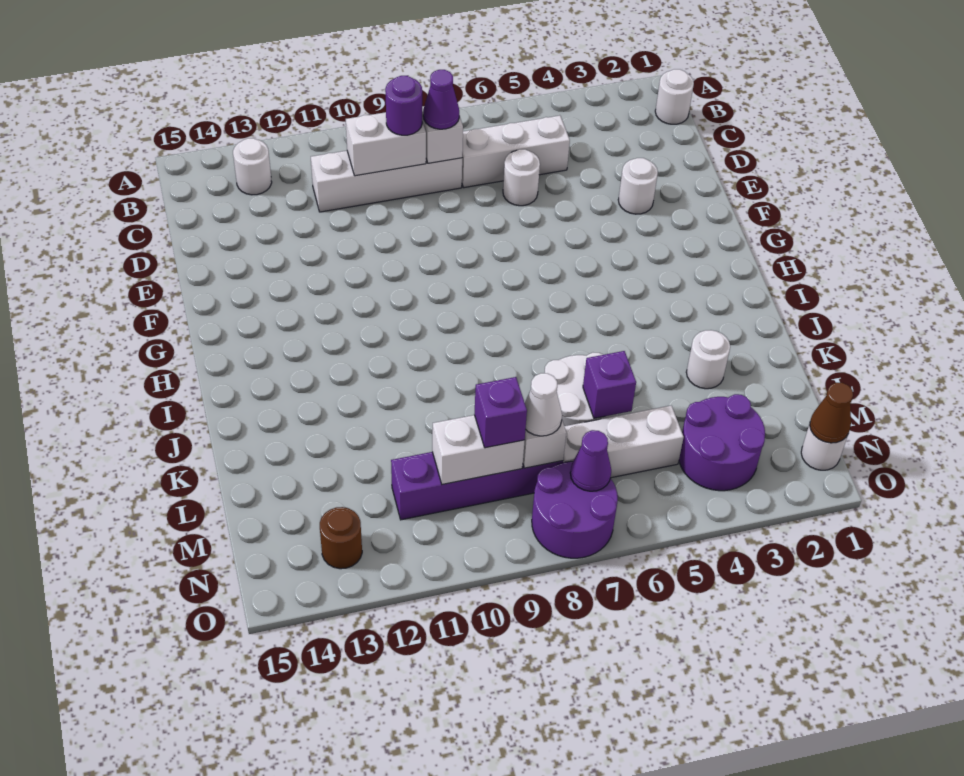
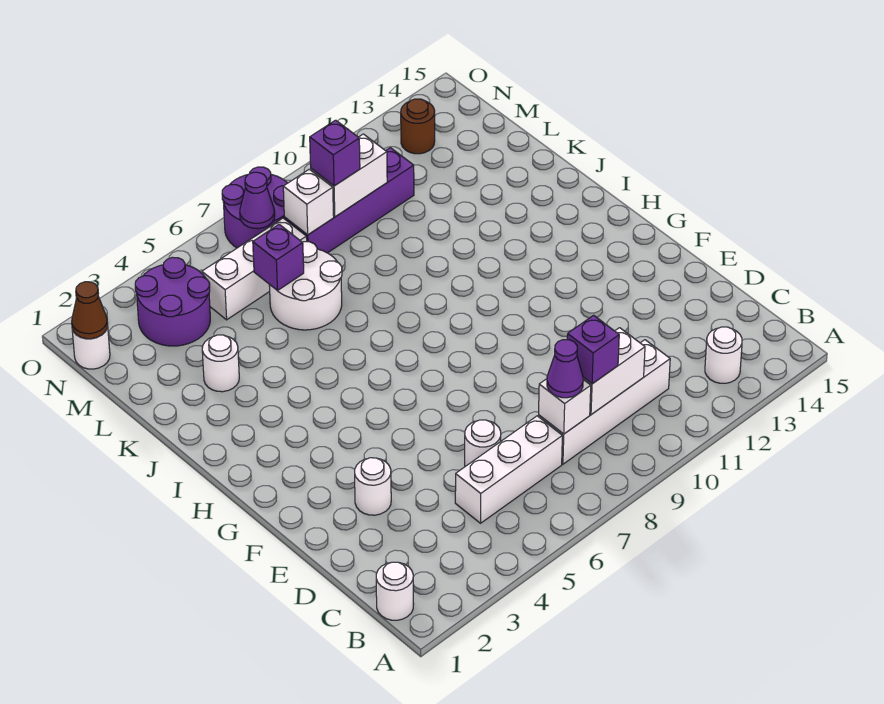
purple round brick C9 level 3 -> purple brick C9 level 3
white cone M8 level 3 -> none

